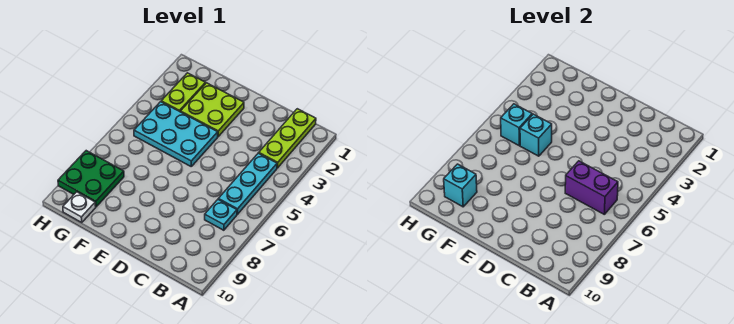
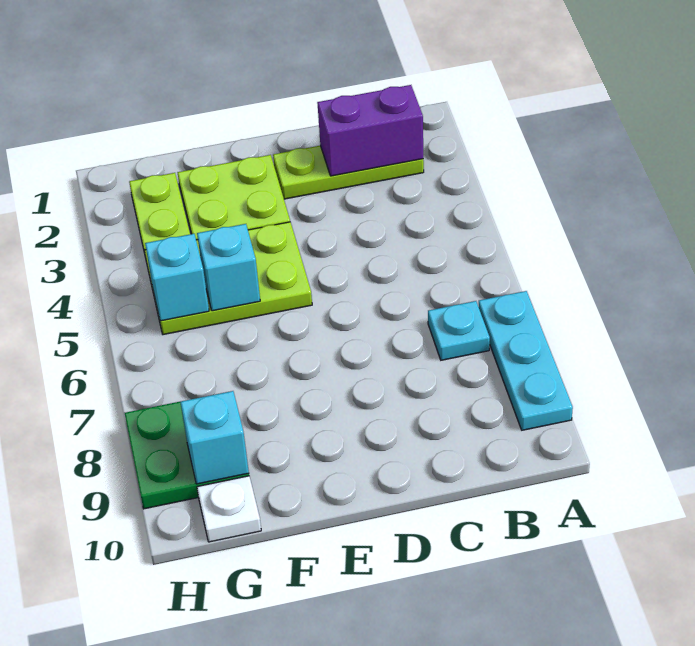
lime plate B1:B3 level 1 -> lime plate B2:D2 level 1
cyan plate B4:B6 level 1 -> cyan plate A7:A9 level 1
purple brick B6:C6 level 2 -> purple brick B2:C2 level 2
cyan plate E4:G5 level 1 -> lime plate E4:G5 level 1

